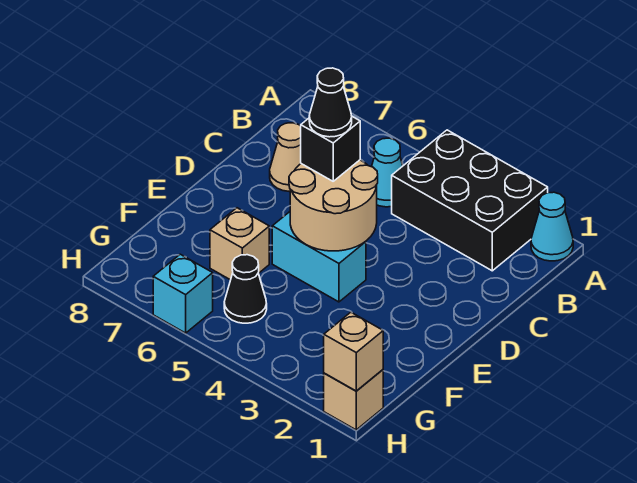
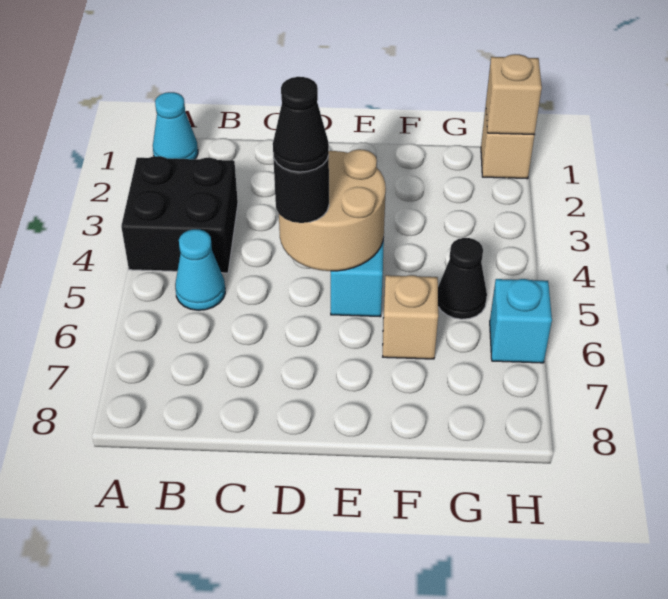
black brick A2:B4 level 1 -> black brick A3:B4 level 1
tan cone C7 level 1 -> none
black brick D5 level 3 -> black round brick D5 level 3

